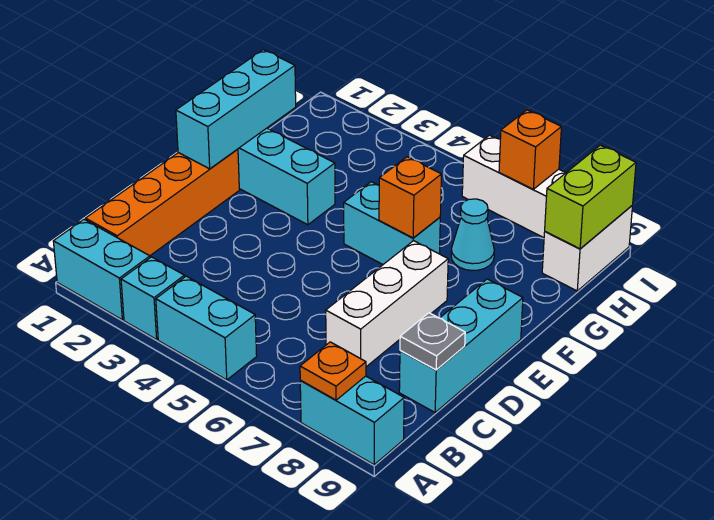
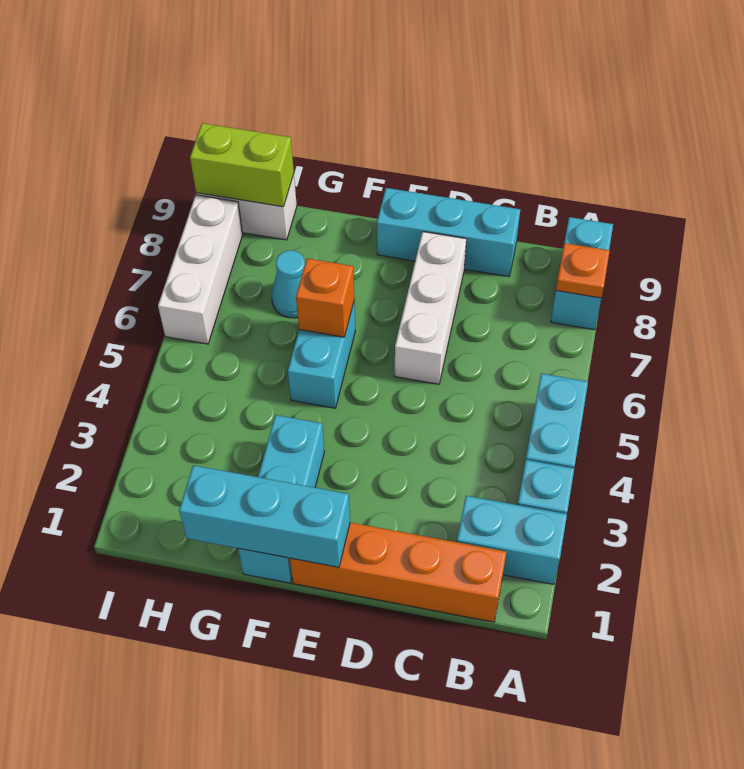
cyan brick A1:A2 level 1 -> cyan brick A2:B2 level 1
white brick C7:E7 level 1 -> white brick D6:D8 level 1
grey plate C9 level 2 -> none
orange brick I7 level 2 -> none

